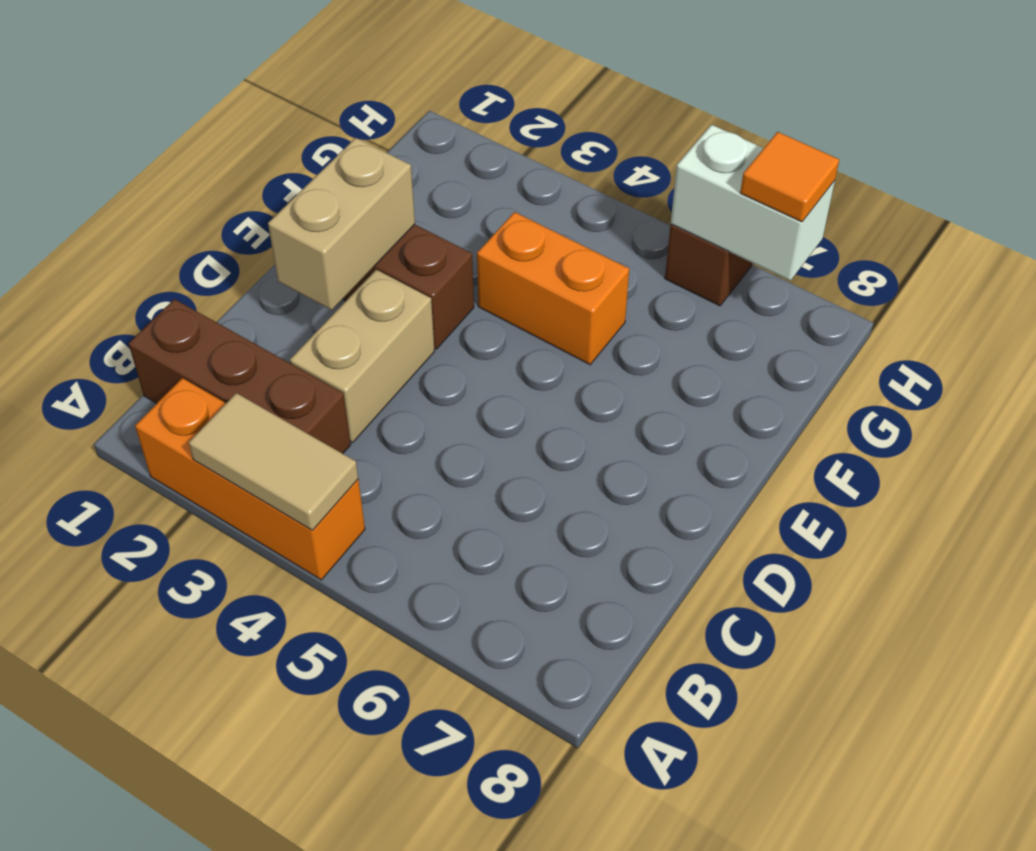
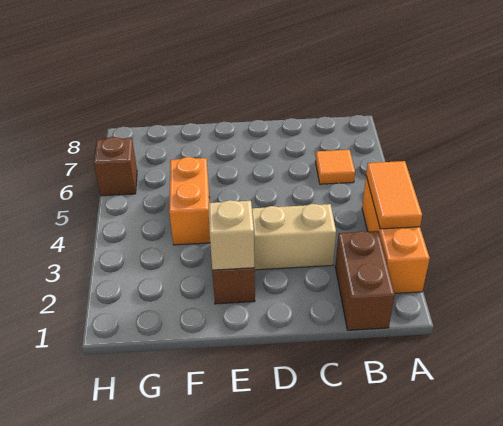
tan tile A3:A4 level 2 -> orange tile A3:A4 level 2
brown brick B1:B3 level 1 -> brown brick B1:B2 level 1
tan brick D2:E2 level 2 -> tan brick E2 level 2
white brick H6:H7 level 2 -> none
orange tile H7 level 3 -> orange tile B6 level 1

